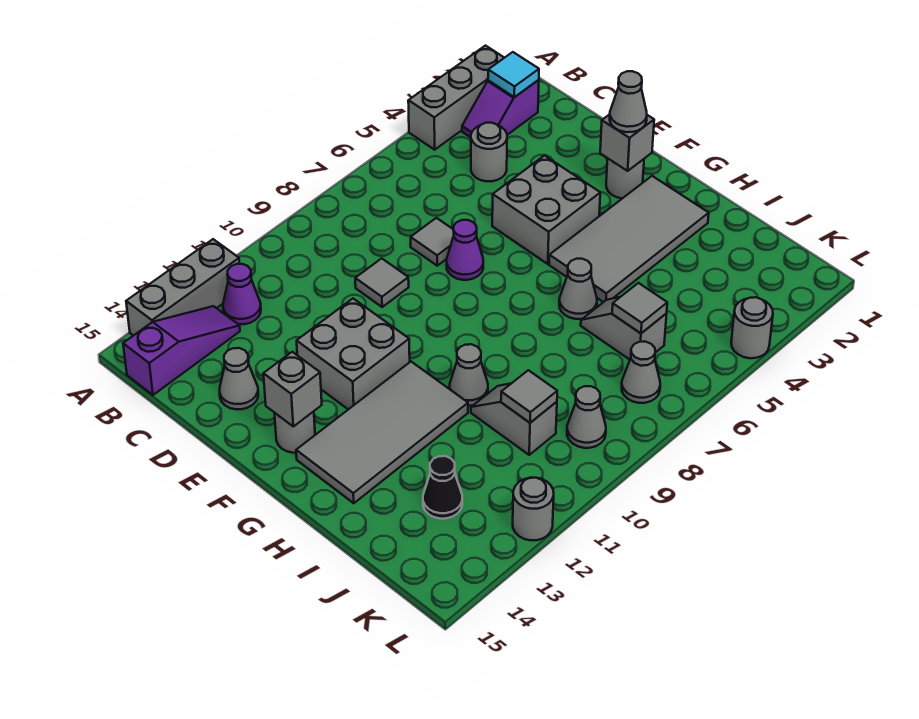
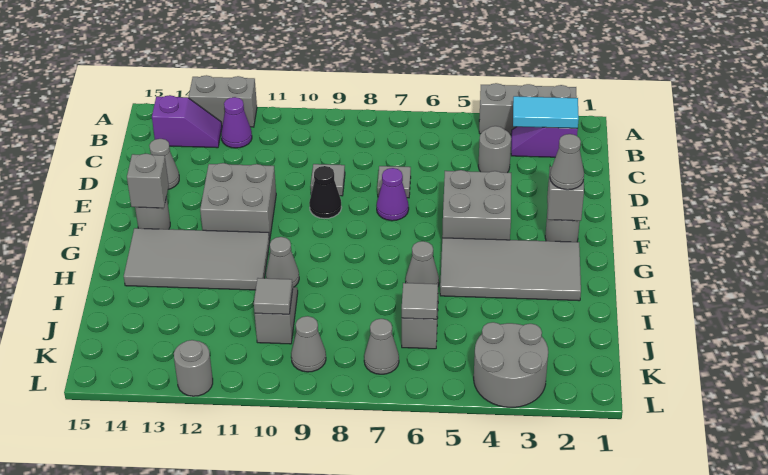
grey brick A12:A14 level 1 -> grey brick A12:A13 level 1
cyan tile B2 level 2 -> cyan tile B2:B3 level 2
purple slope B13:B15 level 1 top 15 -> purple slope B13:B14 level 1 top 14
black cone J13 level 1 -> black cone E9 level 1
grey round brick L4 level 1 -> grey round brick K3:L4 level 1

